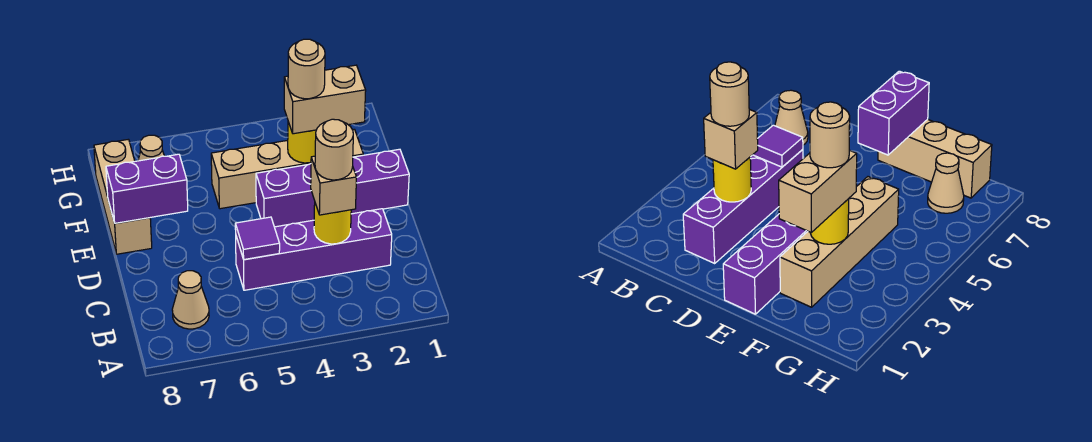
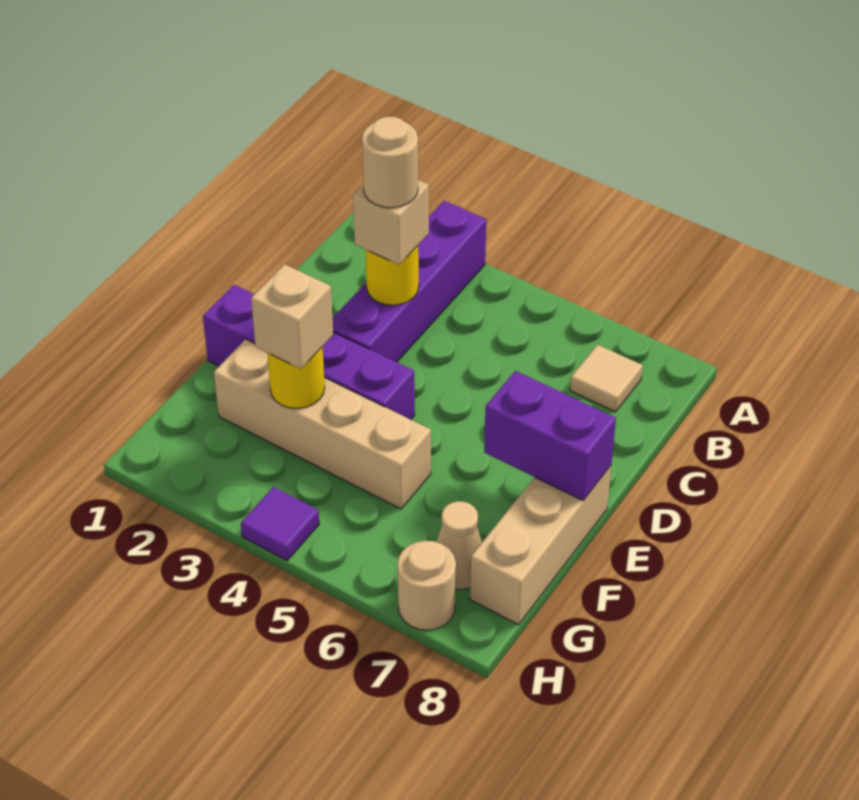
tan cone B7 level 1 -> tan tile B7 level 1
purple brick C2:C5 level 1 -> purple brick A3:D3 level 1
purple tile C5 level 2 -> purple tile H4 level 1
tan brick F2:F3 level 3 -> tan brick F3 level 3
tan round brick F3 level 4 -> tan round brick H7 level 1

